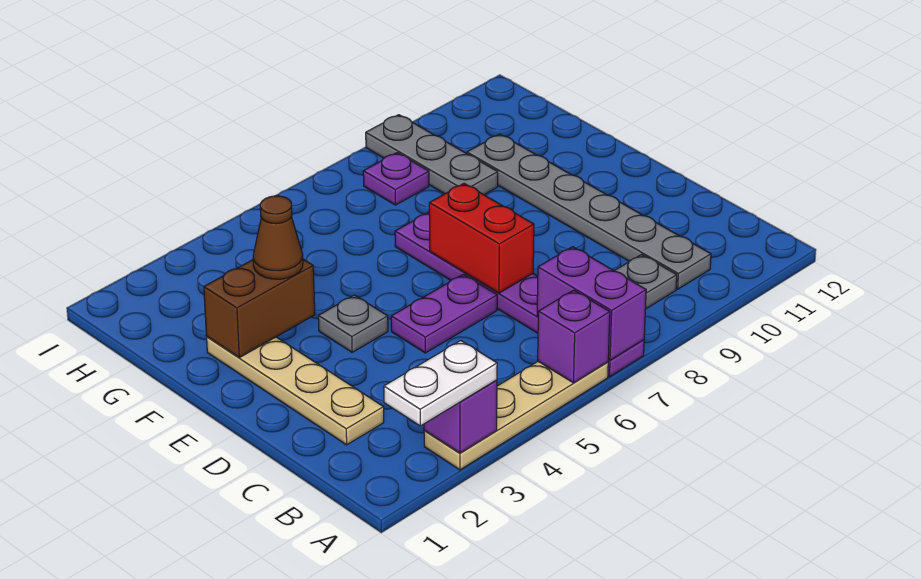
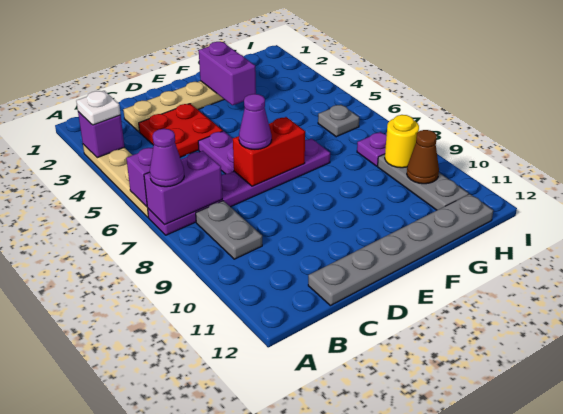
white plate A2:A3 level 3 -> white plate A3 level 3
none -> purple cone A7 level 3
grey plate B10:G10 level 1 -> grey plate C12:H12 level 1
none -> red plate C3:D4 level 1
none -> purple cone D7 level 3
grey plate E4 level 1 -> grey plate H6 level 1
brown brick F2:F3 level 2 -> purple brick F2:F3 level 2
brown cone F3 level 3 -> brown cone H10 level 2
grey plate G9:I9 level 1 -> grey plate H9:H11 level 1
none -> yellow round brick H9 level 2

